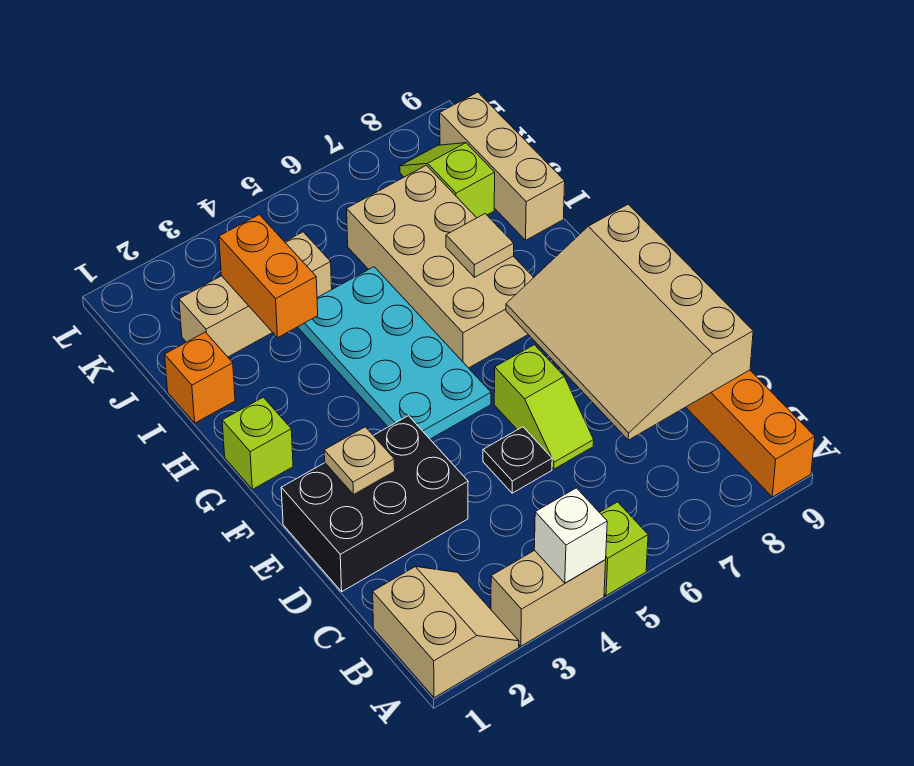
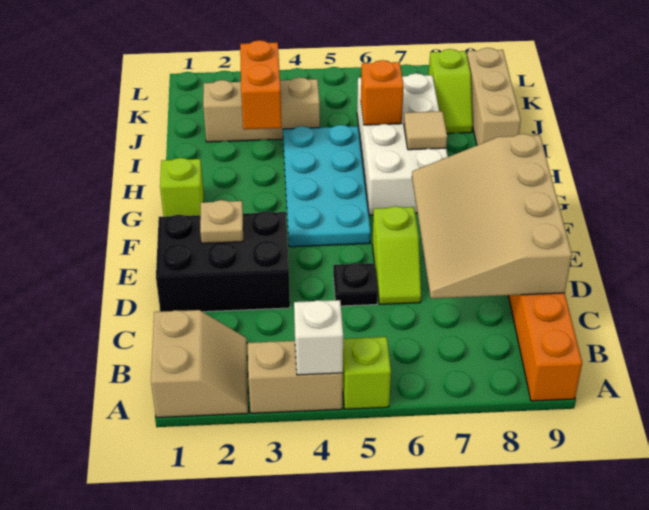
tan brick G6:J7 level 1 -> white brick G6:J7 level 1
orange brick I1 level 1 -> orange brick I6 level 2
lime slope J8:K8 level 1 top J -> lime slope J8:K8 level 1 top K

